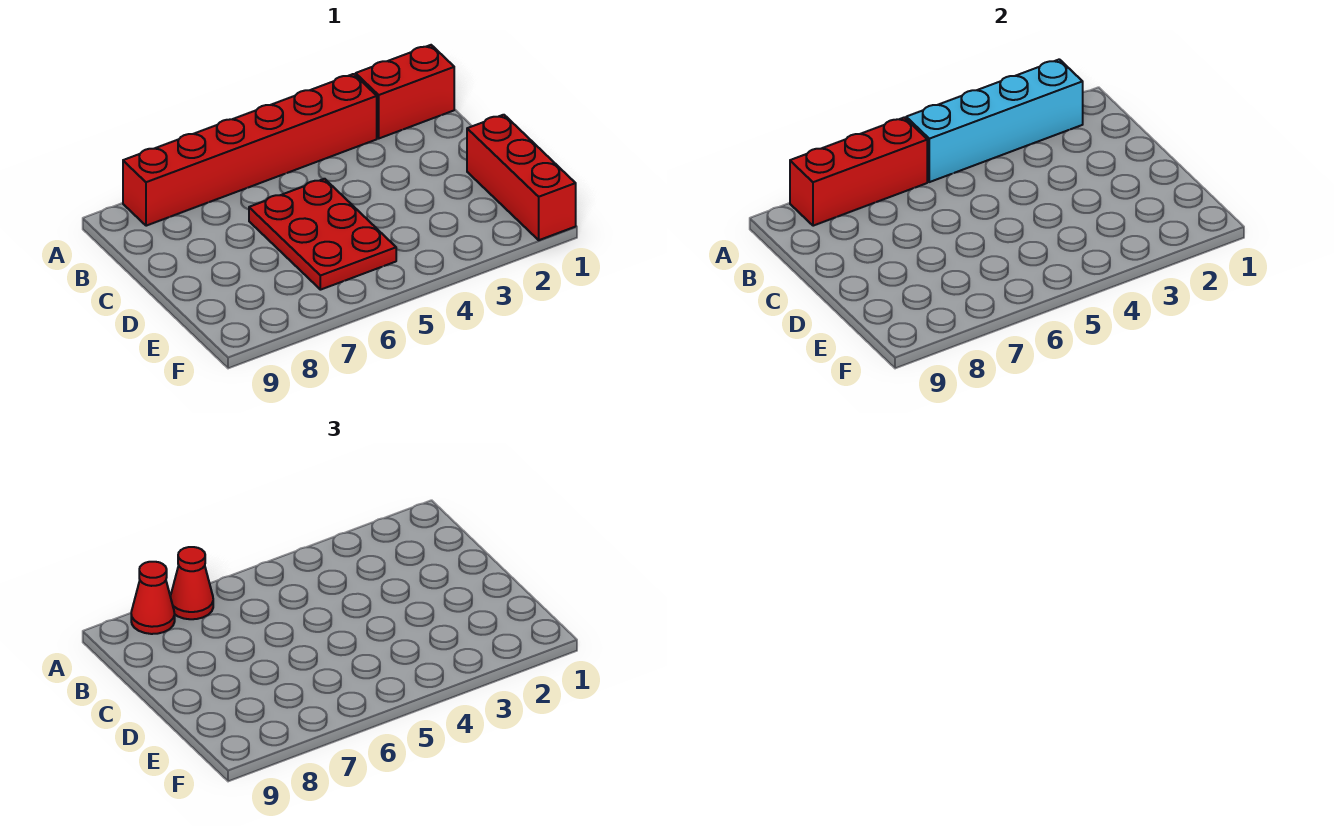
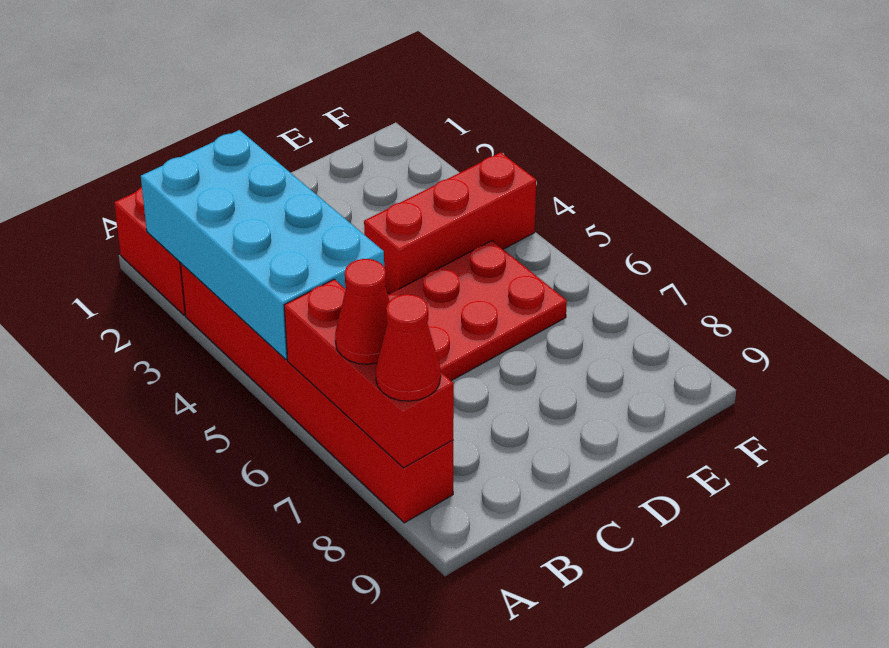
cyan brick A2:A5 level 2 -> cyan brick A2:B5 level 2
red brick D1:F1 level 1 -> red brick D4:F4 level 1

